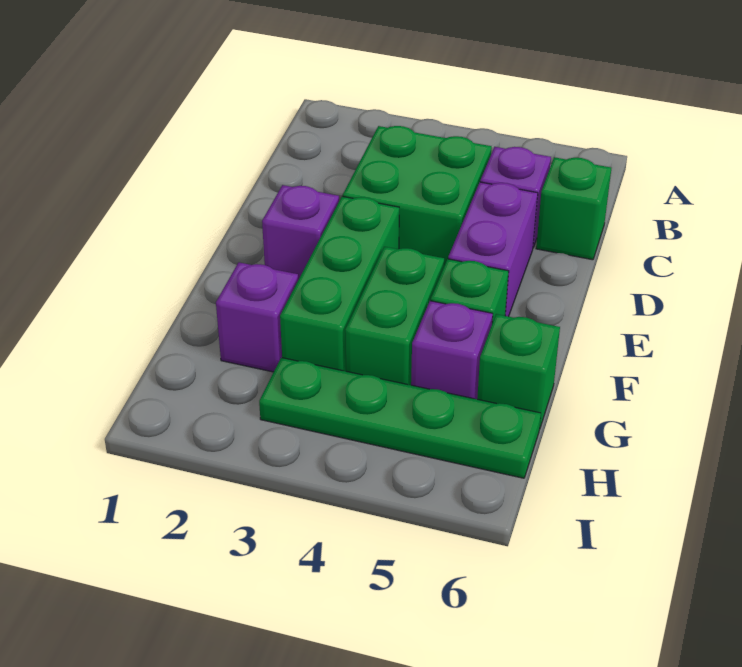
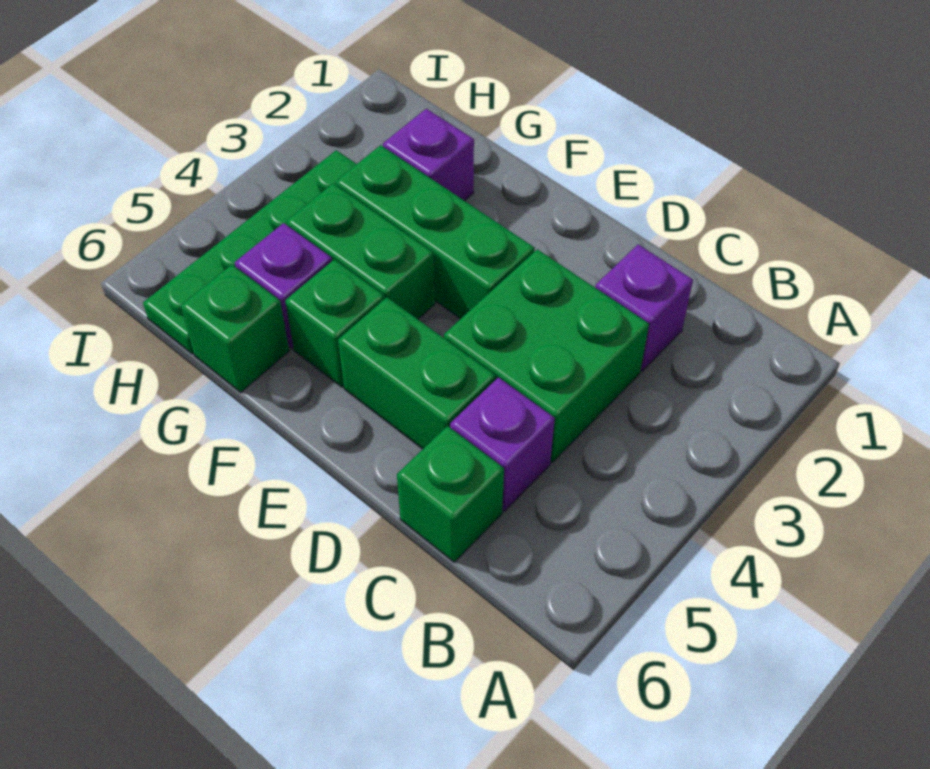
purple brick D5:E5 level 1 -> green brick D5:E5 level 1
purple brick E2 level 1 -> purple brick C2 level 1

